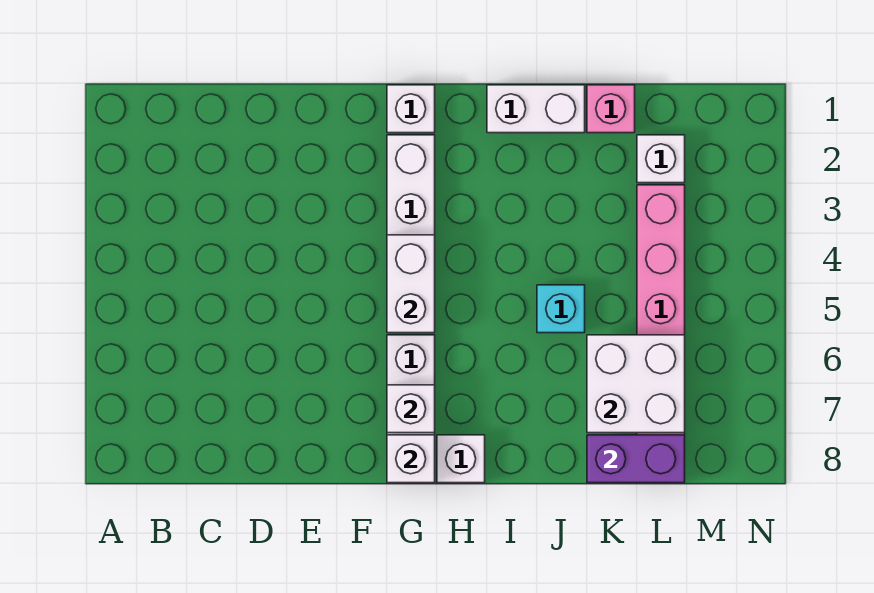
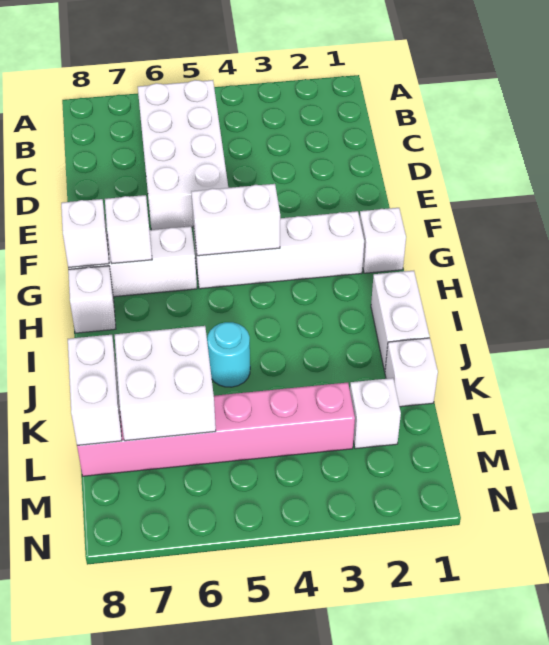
none -> white brick B5:E6 level 1
cyan brick J5 level 1 -> cyan round brick J5 level 1
pink brick K1 level 1 -> white brick K1 level 1
purple brick K8:L8 level 2 -> white brick K8:L8 level 2

